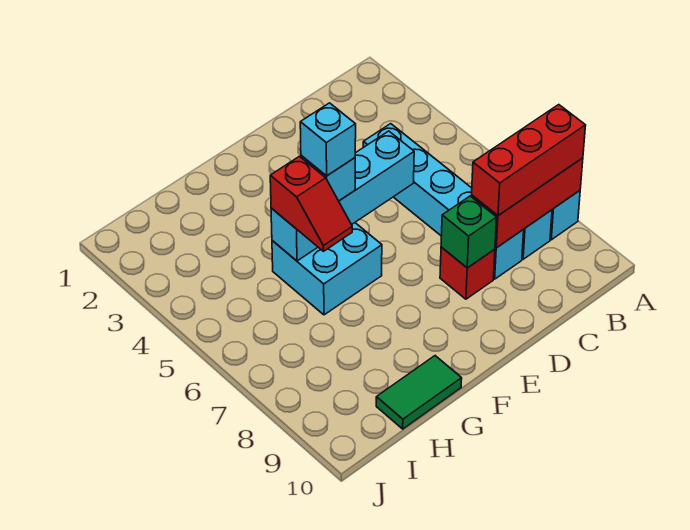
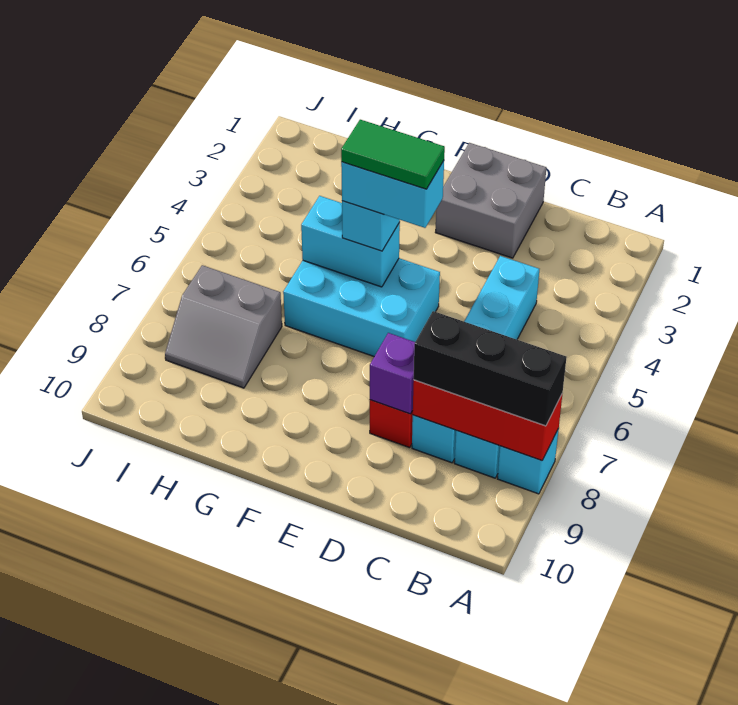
red brick A8:C8 level 3 -> black brick A8:C8 level 3
none -> grey brick D1:E2 level 1
cyan brick D5:G5 level 2 -> cyan brick F5:G5 level 2
green brick D8 level 2 -> purple brick D8 level 2
cyan brick F5:G6 level 1 -> cyan brick E5:G6 level 1
cyan brick F5 level 4 -> cyan brick E5:F5 level 4
red slope G5:G6 level 3 top 5 -> none
green tile G10:H10 level 1 -> green tile E5:F5 level 5
none -> grey slope H7:I8 level 1 top 7

